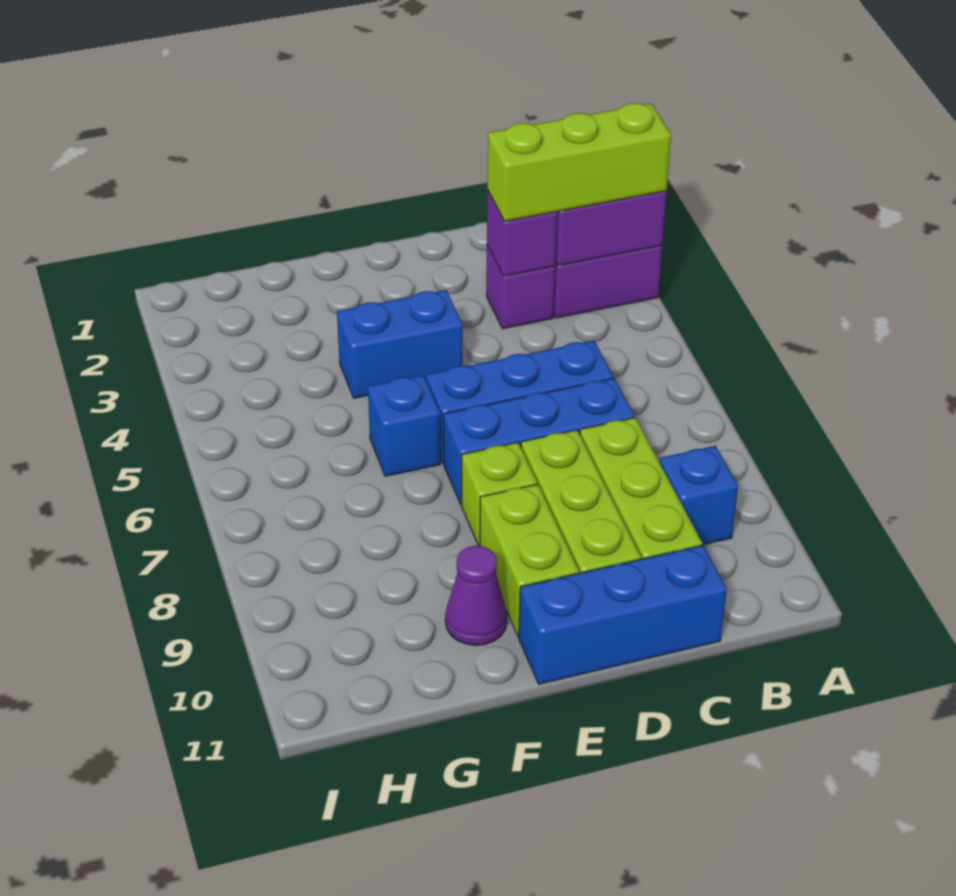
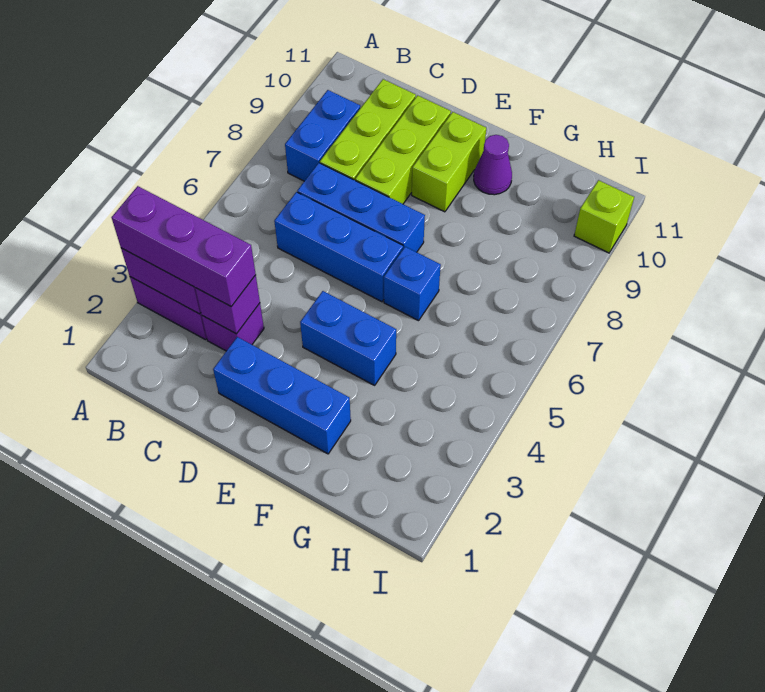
lime brick A3:C3 level 3 -> purple brick A3:C3 level 3
blue brick B9 level 1 -> blue brick B8:B9 level 1
blue brick C11:E11 level 1 -> blue brick D2:F2 level 1
lime brick E8 level 1 -> lime brick I10 level 1

